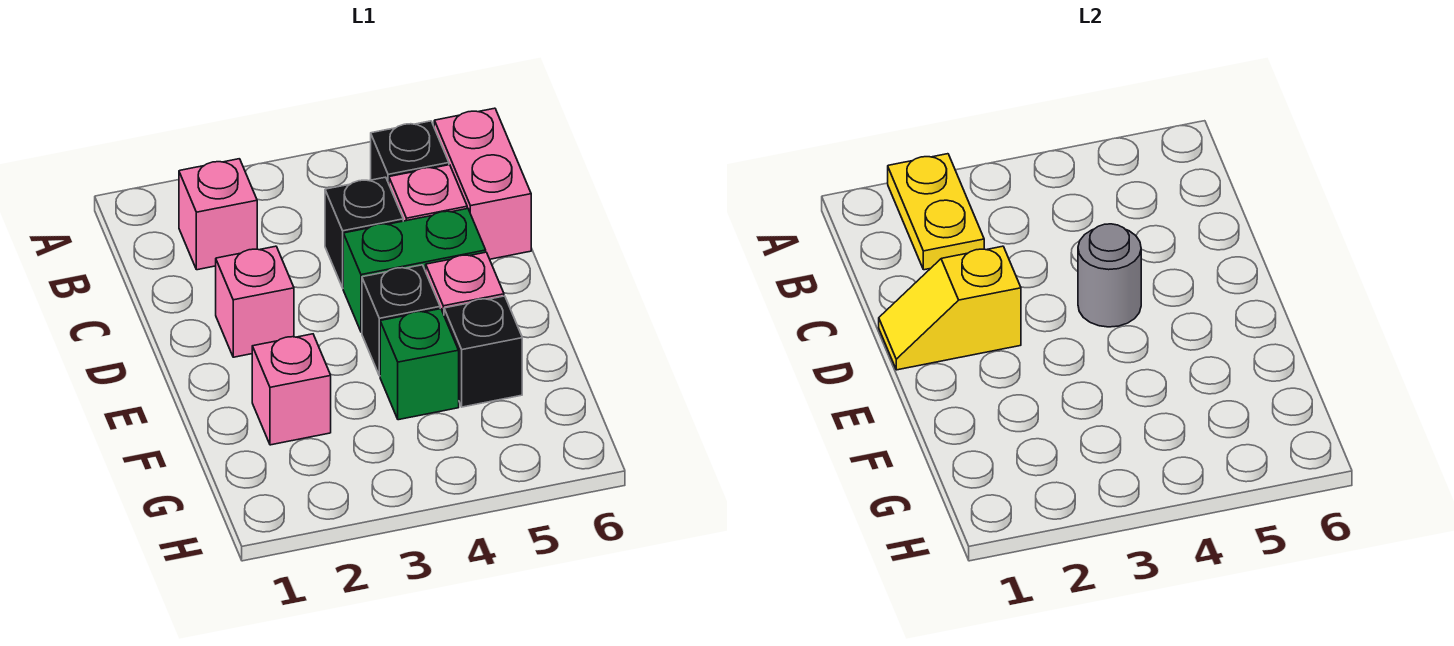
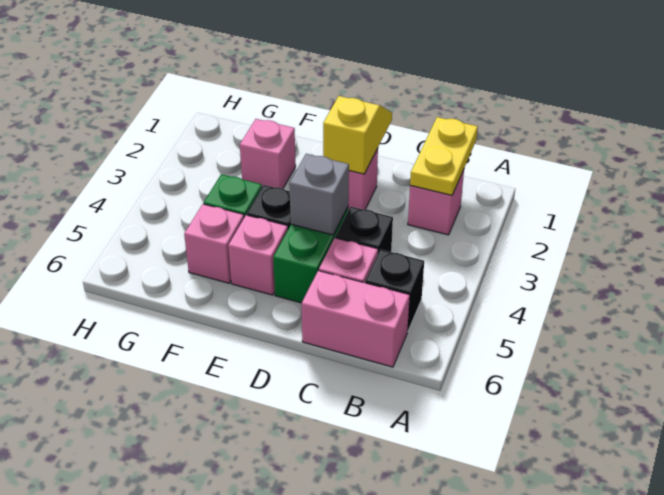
yellow plate A2:B2 level 2 -> yellow plate B1:B2 level 2
grey round brick D4 level 2 -> grey brick D4 level 2
black brick F5 level 1 -> pink brick F5 level 1

